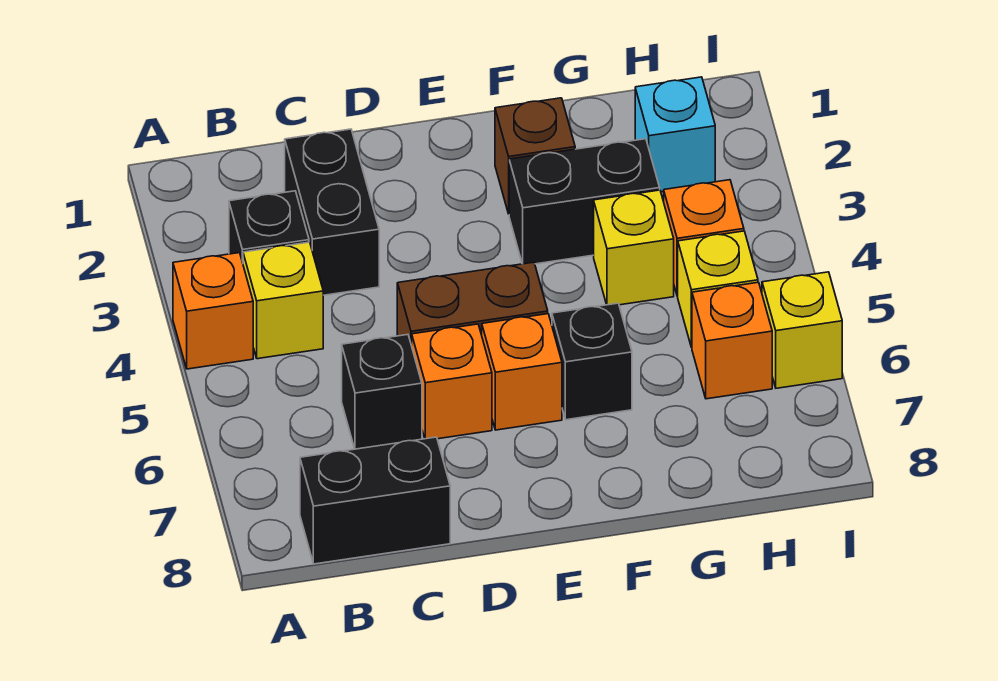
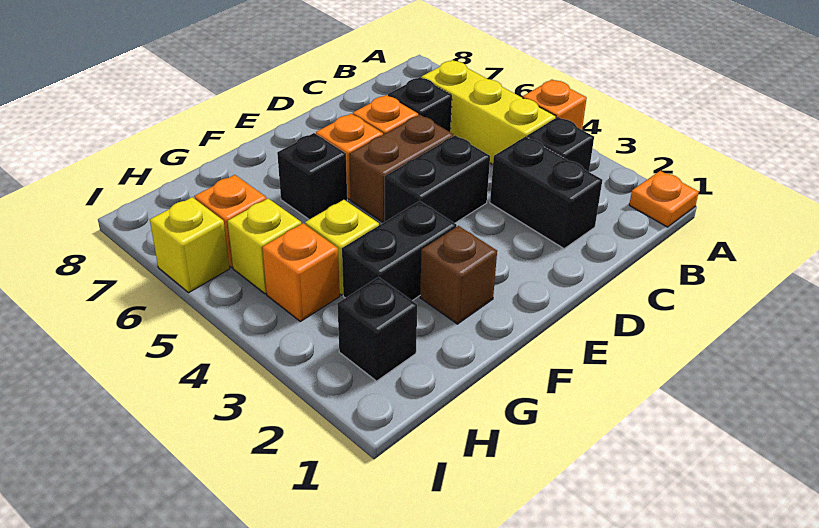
none -> orange plate A1 level 1
yellow brick B4 level 1 -> yellow brick B4:B6 level 1
black brick B8:C8 level 1 -> black brick D4:E4 level 1
cyan brick H2 level 1 -> black brick H2 level 1

